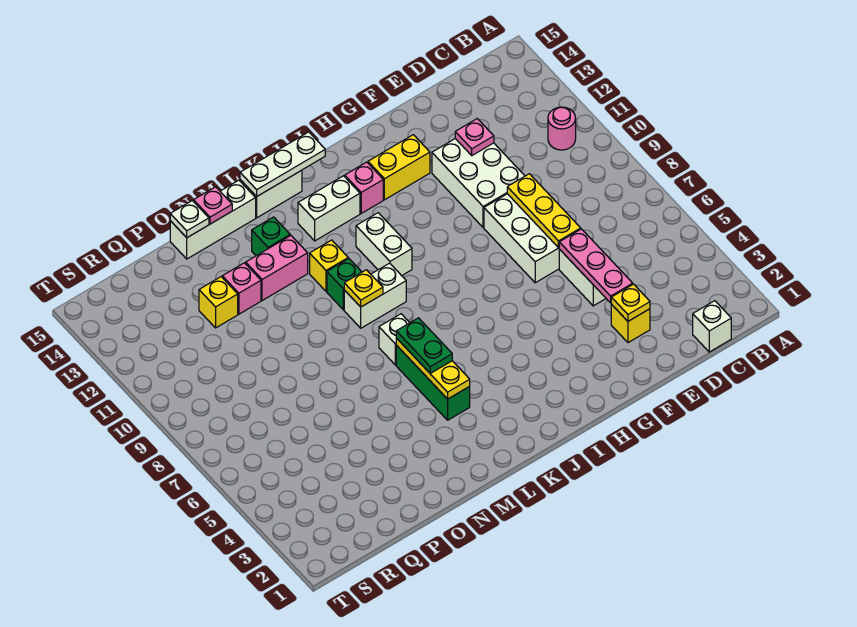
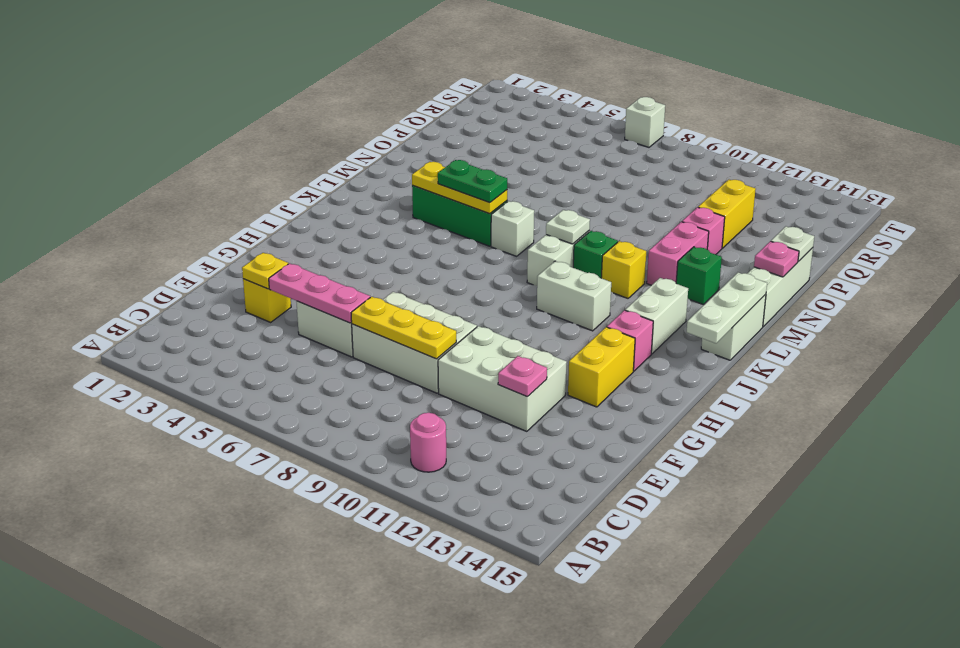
white brick C1 level 1 -> white brick T7 level 1
yellow plate L9 level 2 -> white plate L9 level 2
yellow brick P12 level 1 -> yellow brick P12:Q12 level 1

